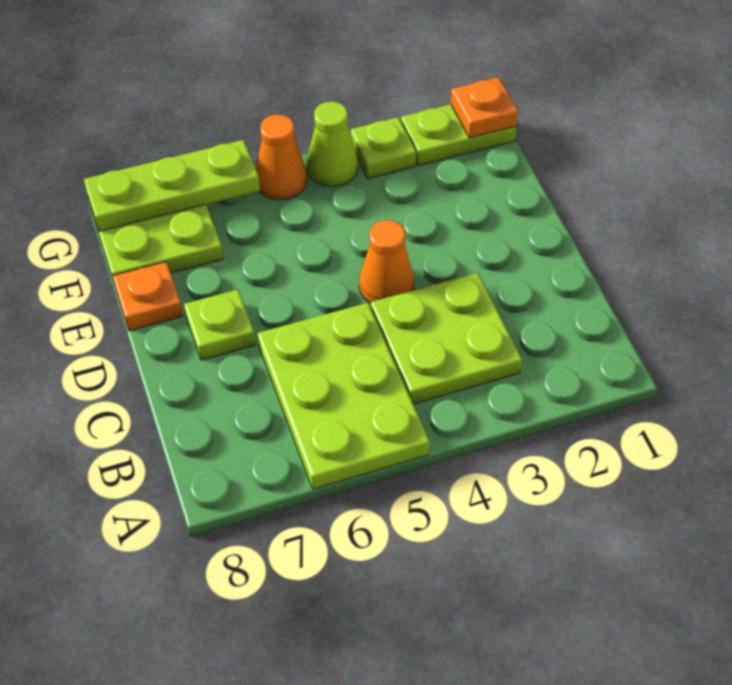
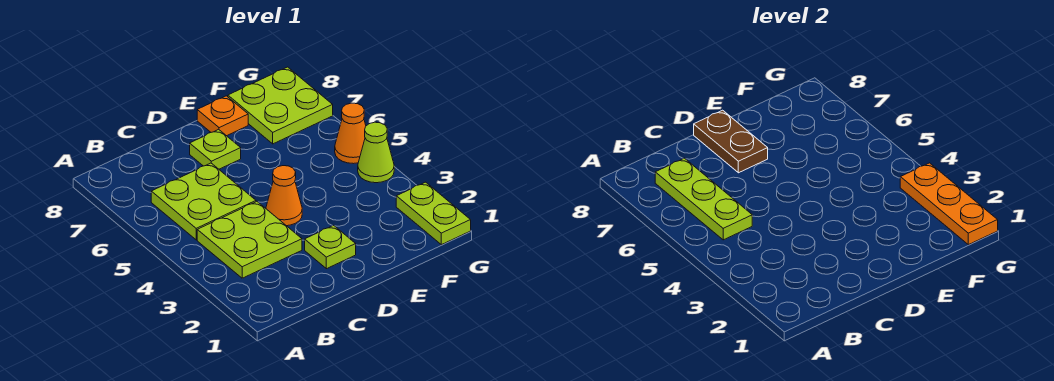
lime plate A5:C6 level 1 -> lime plate B5:C6 level 1
none -> brown plate D7:D8 level 2
orange plate G1 level 2 -> orange plate G1:G3 level 2
lime plate G3 level 1 -> lime plate D2 level 1
lime plate G6:G8 level 2 -> lime plate B5:B7 level 2

